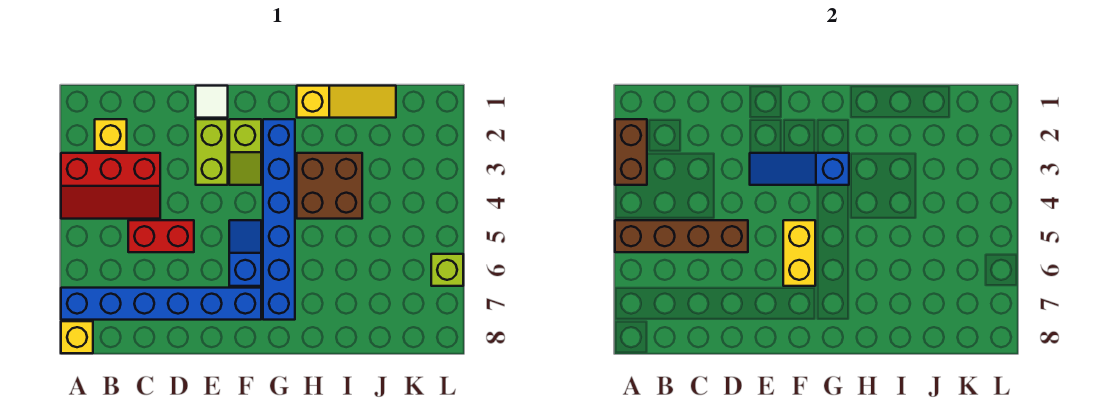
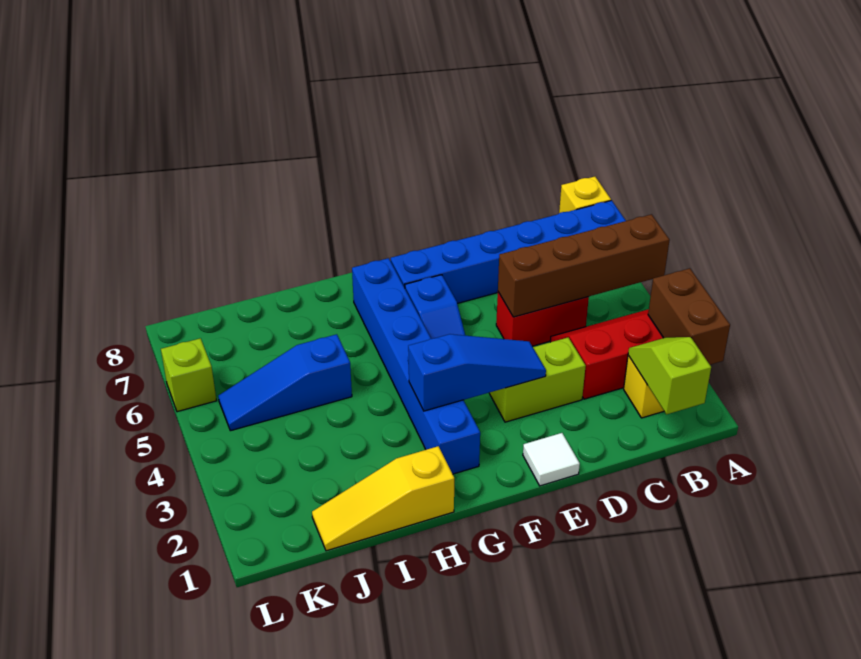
lime brick E2:E3 level 1 -> lime brick D3:E3 level 1
lime slope F2:F3 level 1 top 2 -> lime slope B1:B2 level 2 top 1
yellow brick F5:F6 level 2 -> none
brown brick H3:I4 level 1 -> none
none -> blue slope I5:K5 level 1 top I

